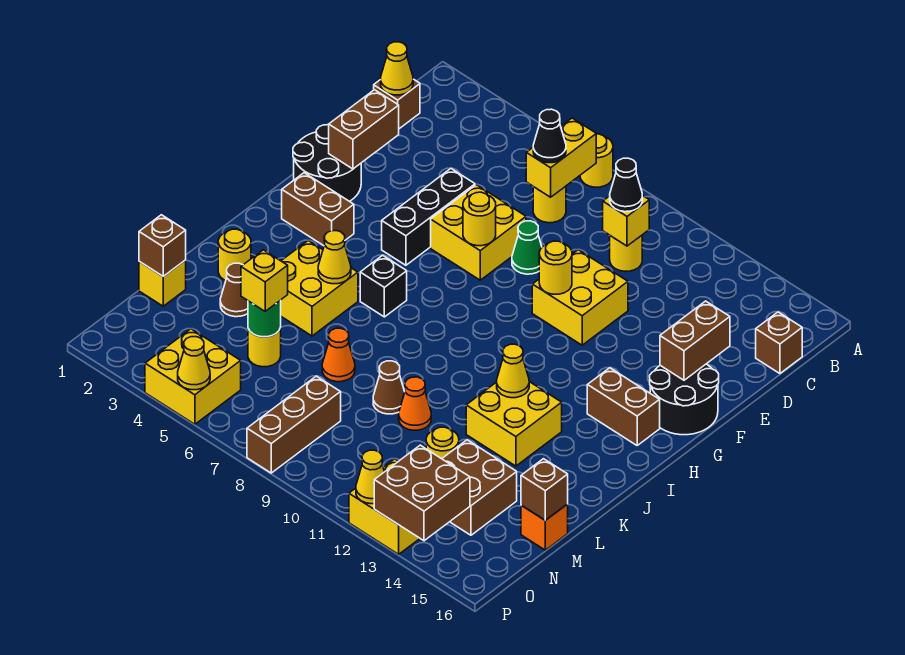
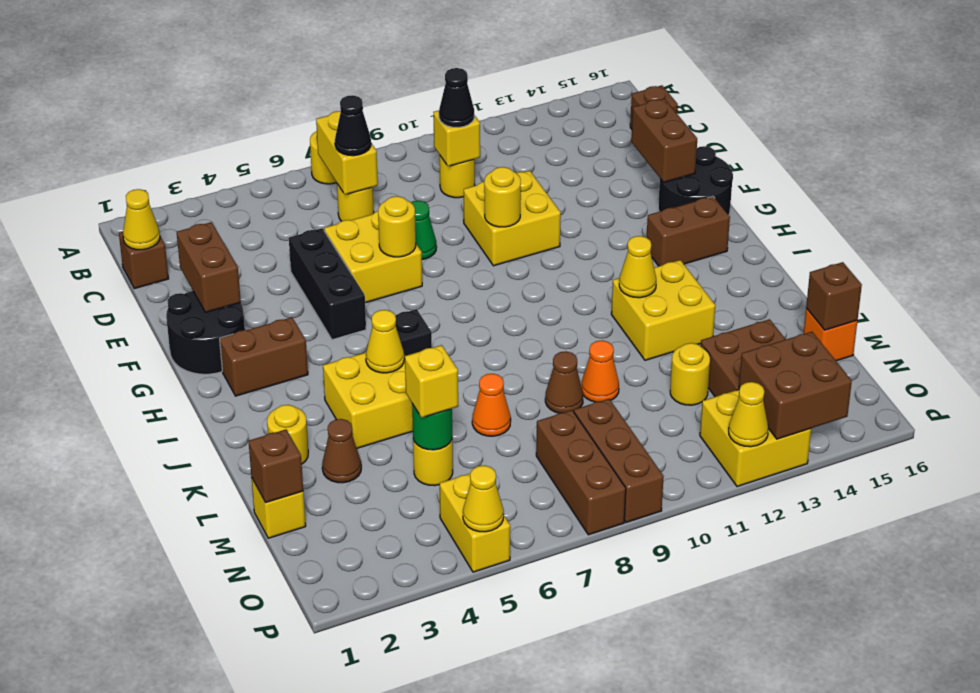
none -> brown brick N9:P9 level 1
yellow brick O4:P5 level 1 -> yellow brick O5:P5 level 1

